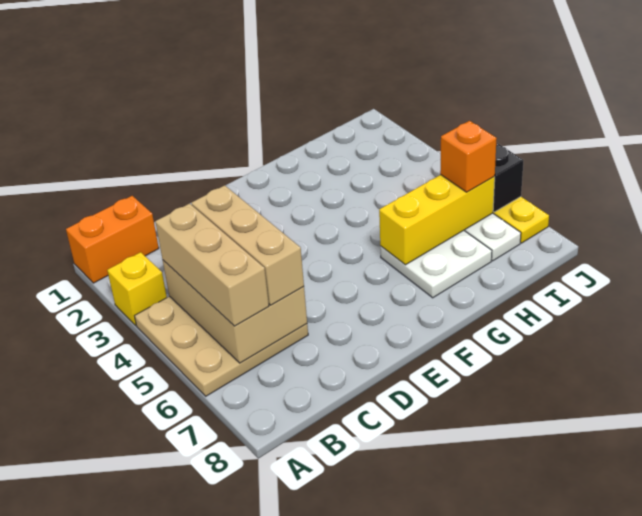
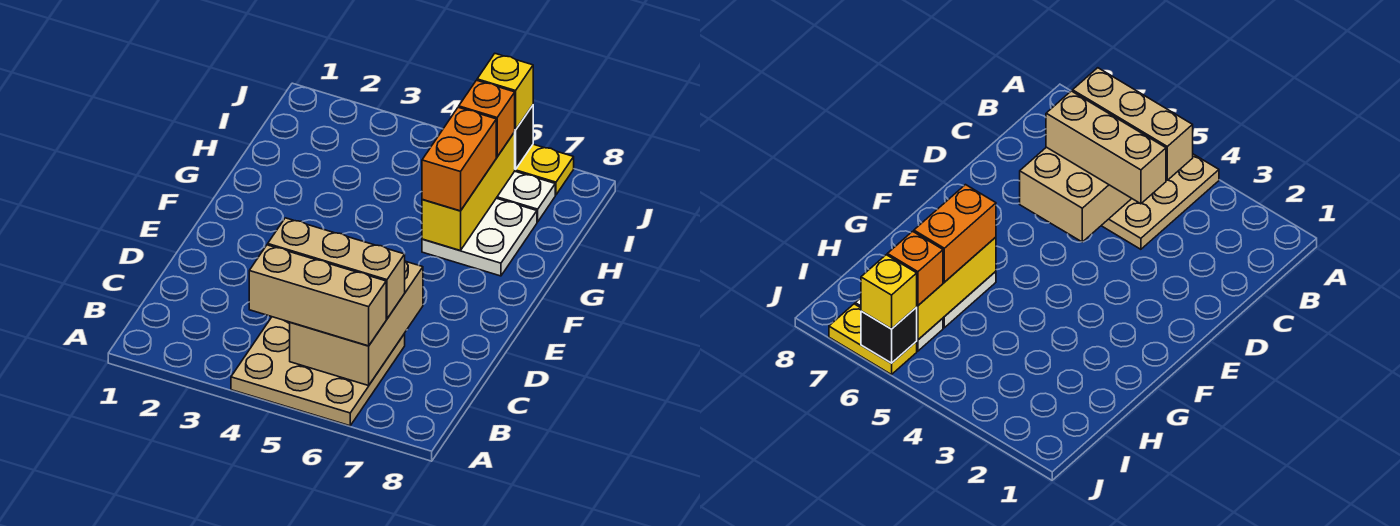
orange brick A1:B1 level 1 -> orange brick G6:H6 level 3
yellow brick A3 level 1 -> yellow brick J6 level 3
tan brick B4:C6 level 2 -> tan brick B5:D6 level 2

